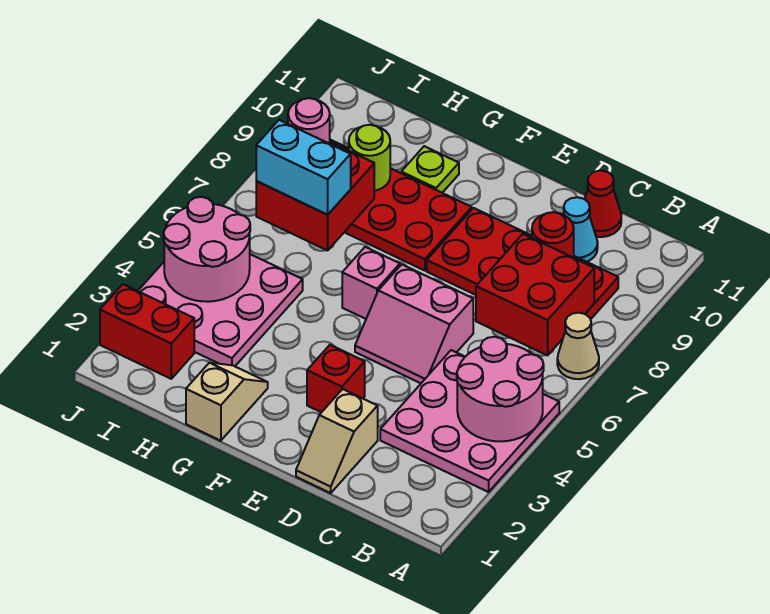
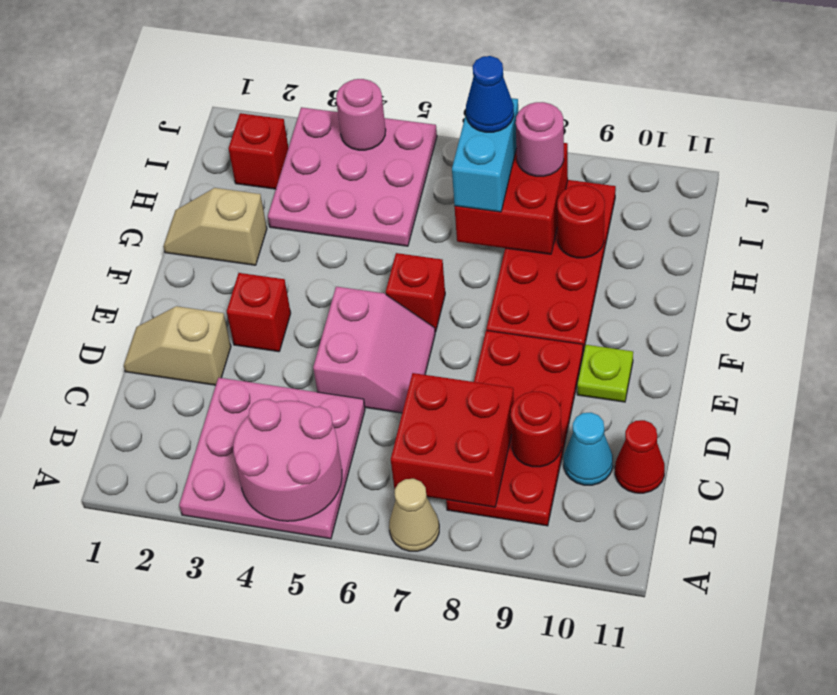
pink slope D5:E6 level 1 top 6 -> pink slope D5:E6 level 1 top 5
pink brick F6 level 1 -> red brick F6 level 1
tan slope G1:G2 level 1 top 1 -> tan slope G1:G2 level 1 top 2
lime plate G10 level 1 -> lime plate E10 level 1
lime round brick H9 level 2 -> red round brick H9 level 2
red brick I2:J2 level 1 -> red brick I2 level 1
pink round brick I4:J5 level 2 -> pink round brick J4 level 2
none -> blue cone I7 level 4

